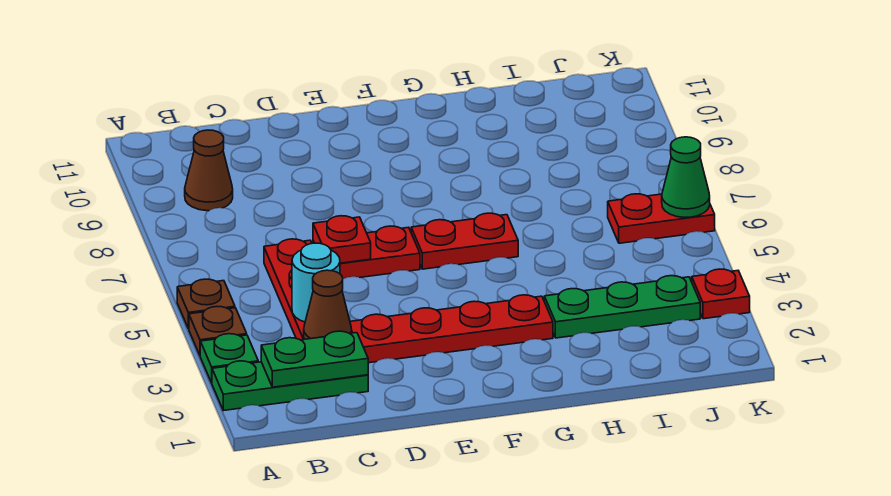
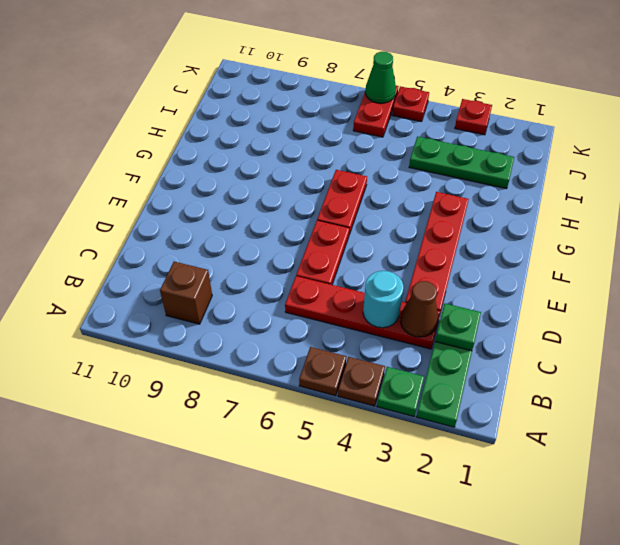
green plate B2:C2 level 2 -> green plate C2 level 2
brown cone B9 level 1 -> brown brick B9 level 1
red plate D6 level 2 -> red plate K5 level 1
green plate H3:J3 level 1 -> green plate I2:I4 level 1

